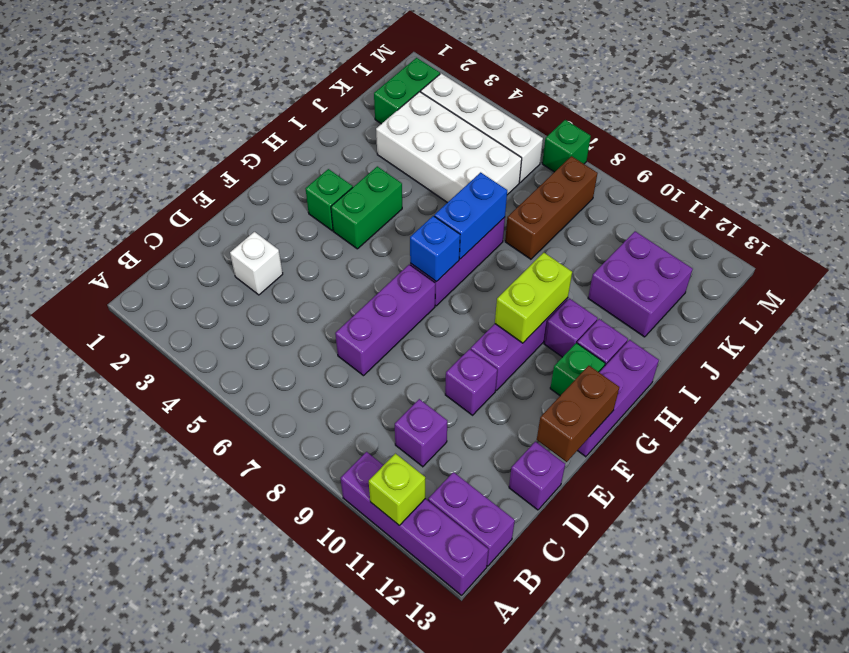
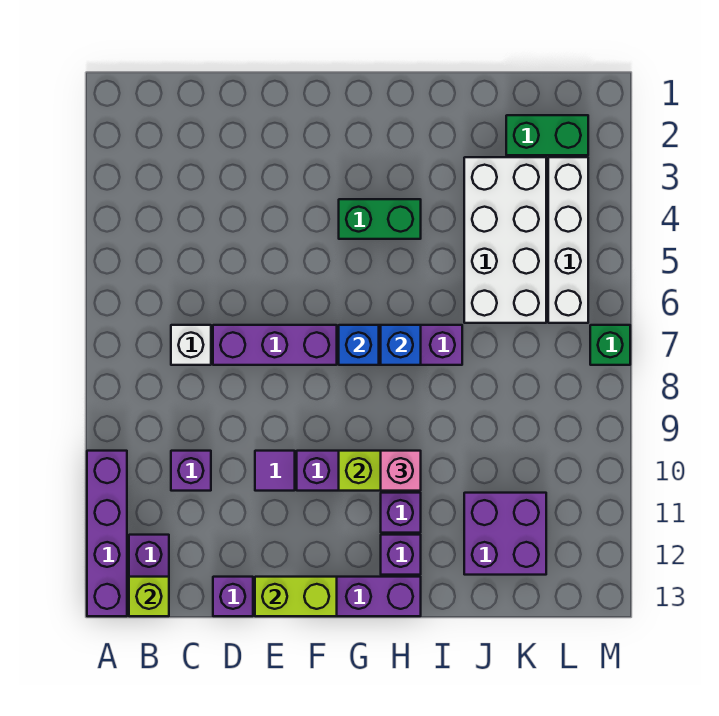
lime brick A11 level 2 -> lime brick B13 level 2
white brick D3 level 1 -> white brick C7 level 1
purple brick E10 level 1 -> purple tile E10 level 1
brown brick E13:F13 level 2 -> lime brick E13:F13 level 2
green brick G3 level 1 -> none
green brick G12 level 1 -> none
blue brick H7:I7 level 2 -> blue brick H7 level 2
none -> pink brick H10 level 3
brown brick J8:L8 level 1 -> none

